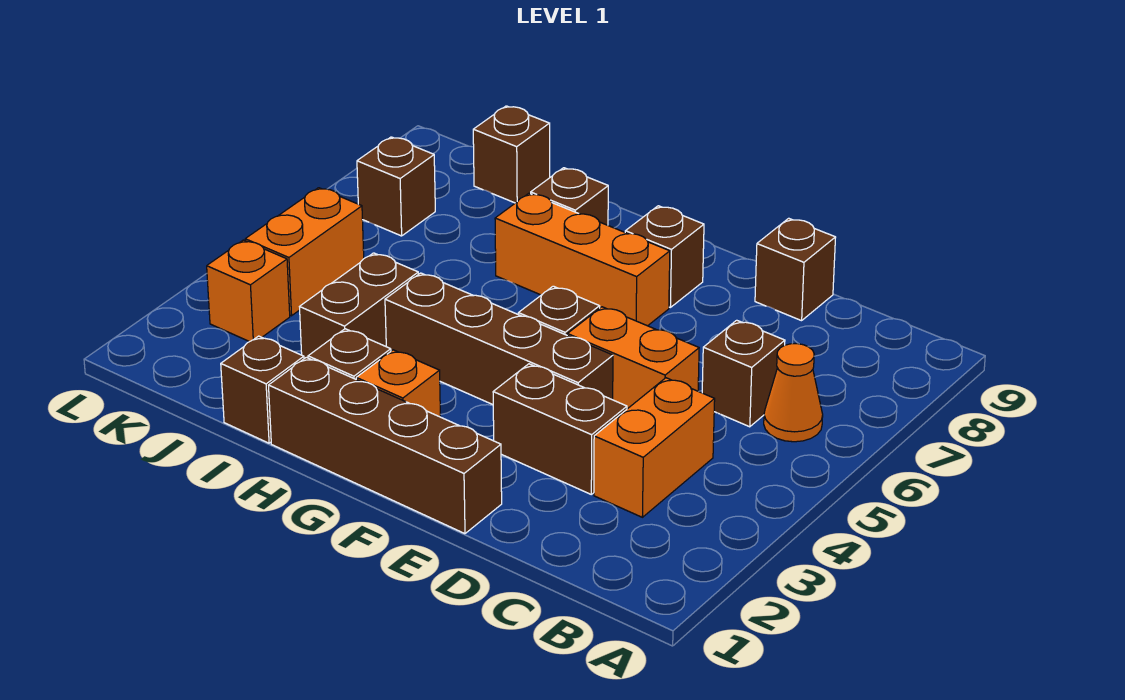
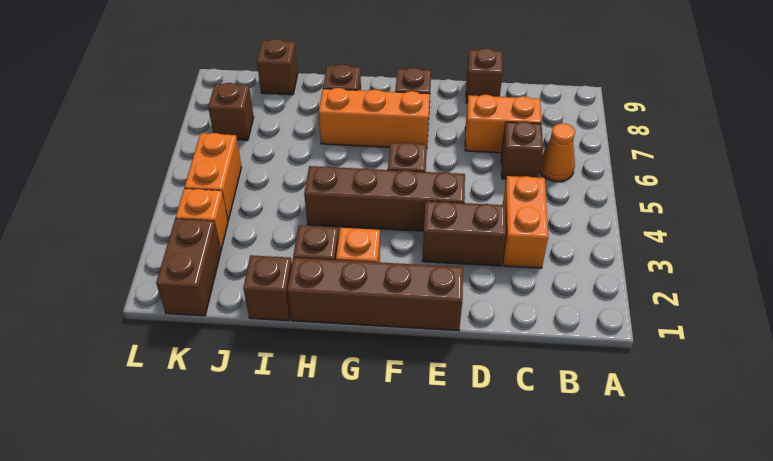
orange brick D5:E5 level 1 -> orange brick C7:D7 level 1
brown brick I3:I4 level 1 -> brown brick K1:K2 level 1

